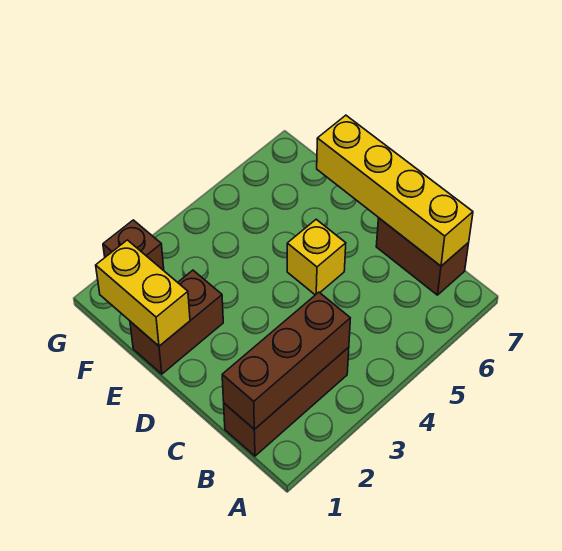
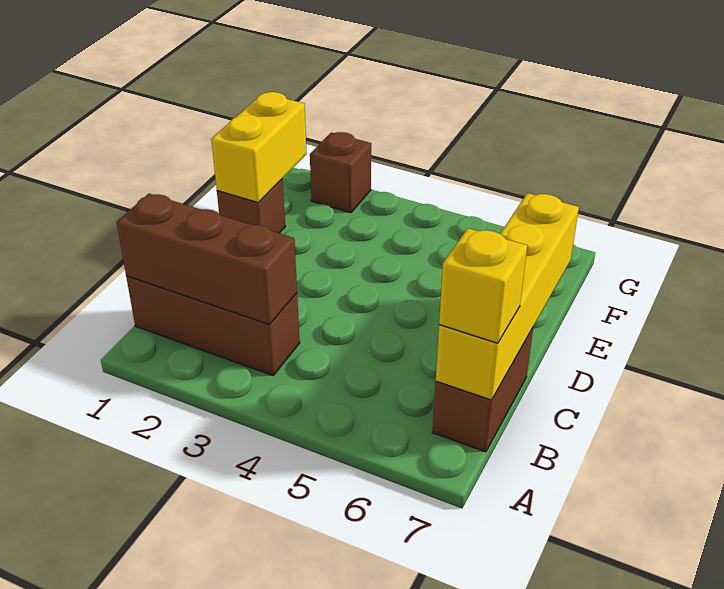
yellow brick D5 level 1 -> yellow brick B7 level 3
brown brick E1:E2 level 1 -> brown brick E1 level 1

